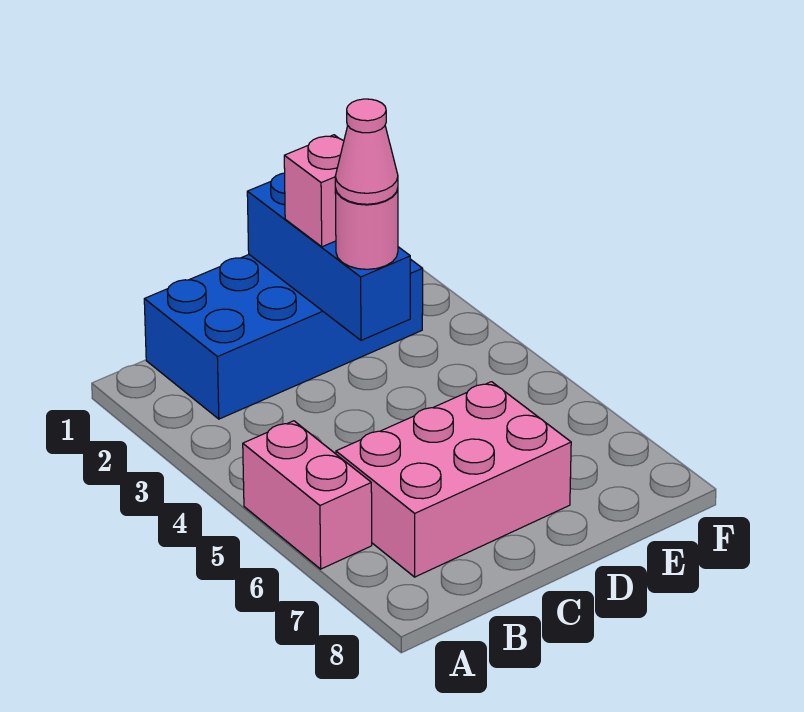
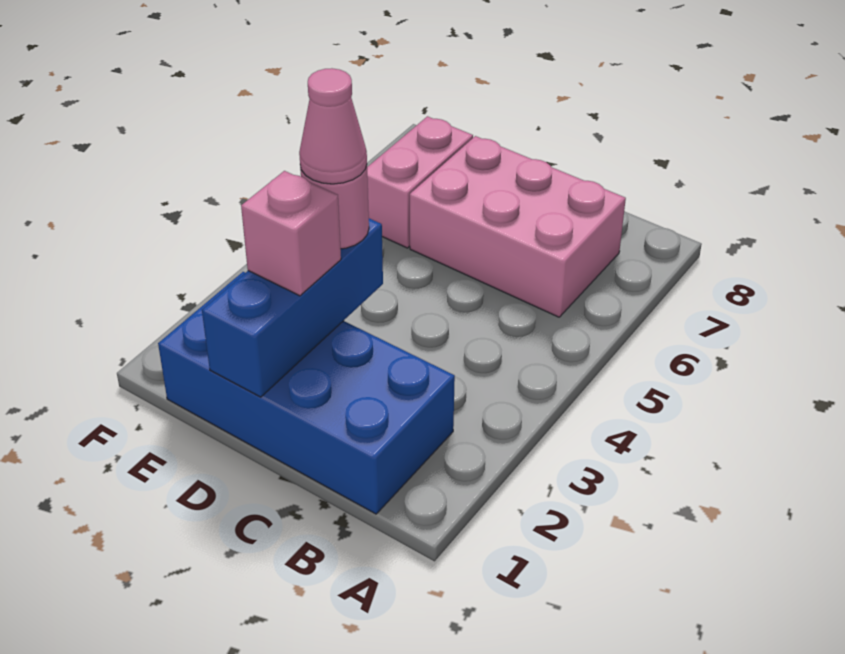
pink brick A5:A6 level 1 -> pink brick E6:E7 level 1

